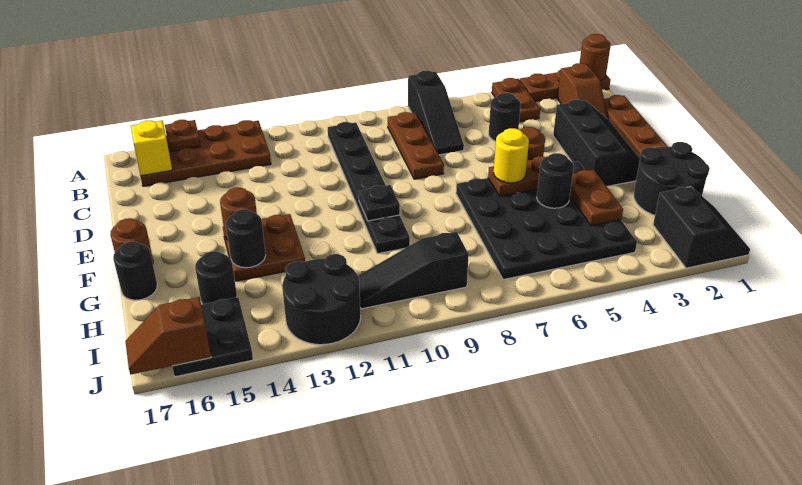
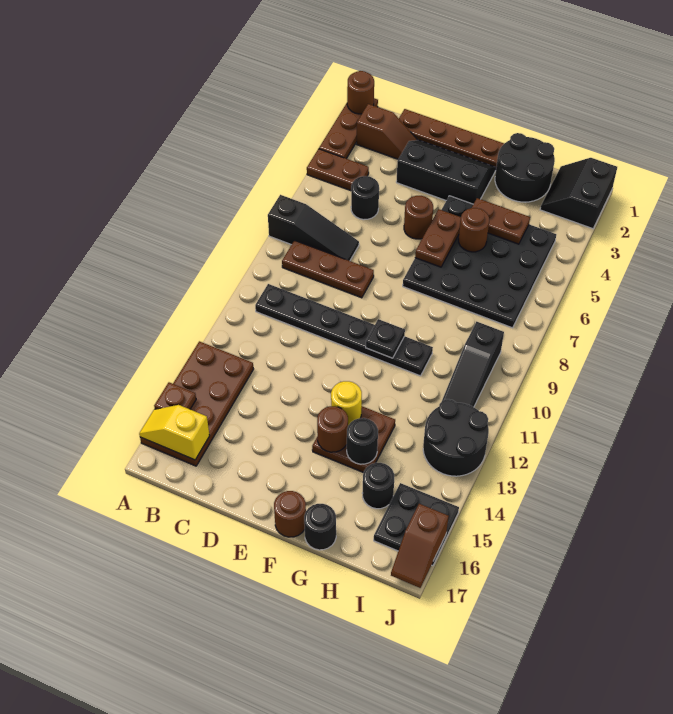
yellow round brick F6 level 3 -> yellow round brick F13 level 2
black round brick G5 level 2 -> brown round brick G5 level 2
black slope I1:J2 level 1 top 2 -> black slope I1:J2 level 1 top J

